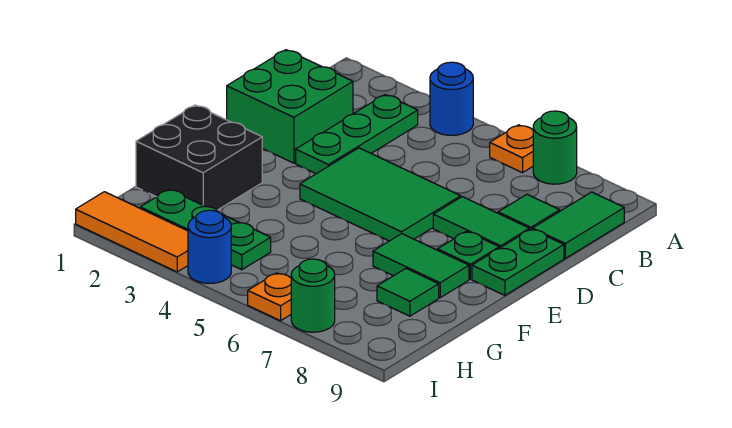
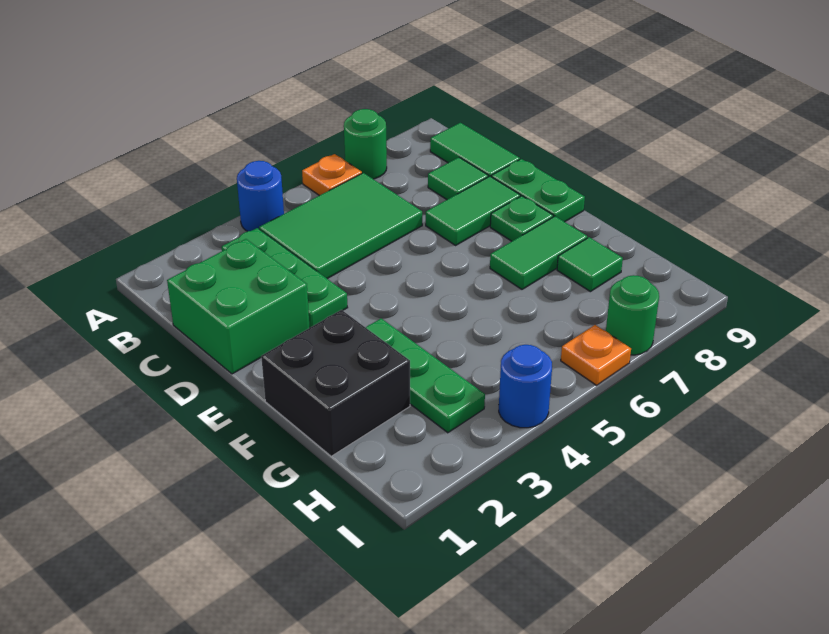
green tile D4:E6 level 1 -> green tile B4:C6 level 1
green plate H2:H4 level 1 -> green plate F3:H3 level 1
orange tile I1:I3 level 1 -> none

